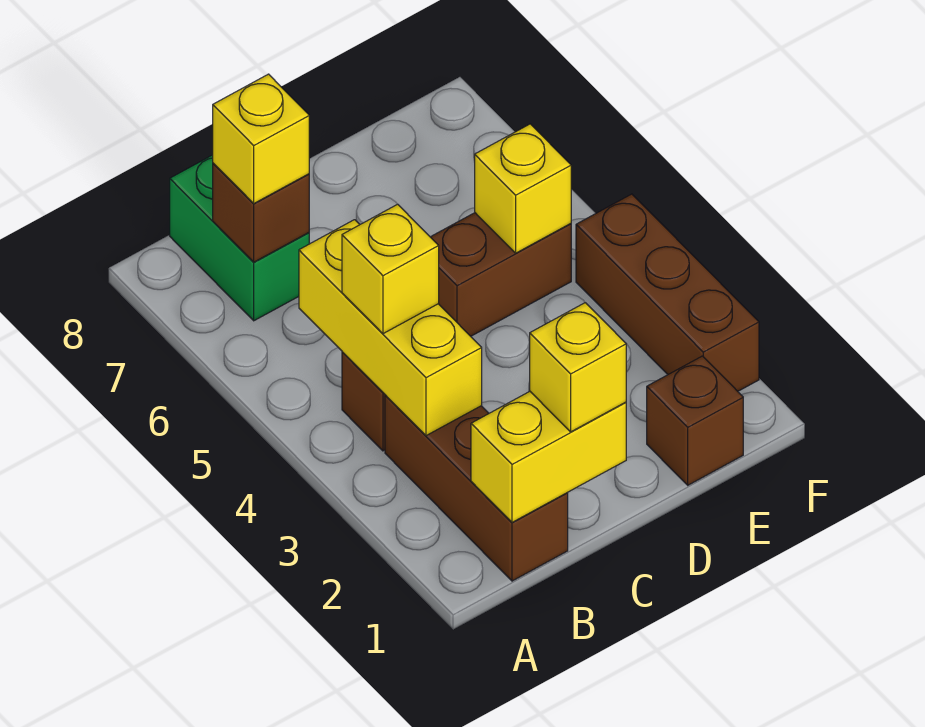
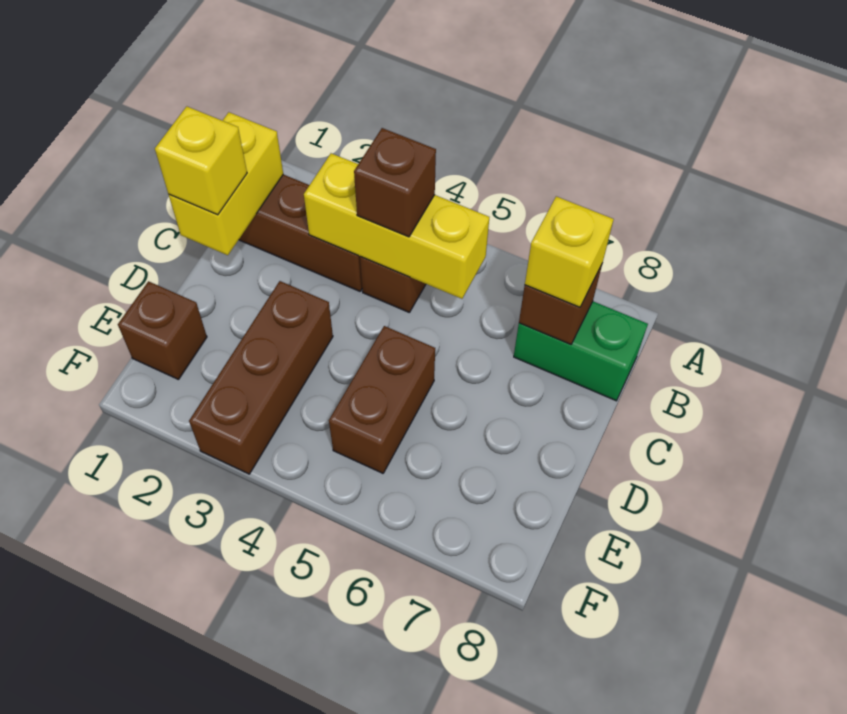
yellow brick B4 level 3 -> brown brick B4 level 3
yellow brick E5 level 2 -> none
brown brick F2:F4 level 1 -> brown brick D3:F3 level 1

